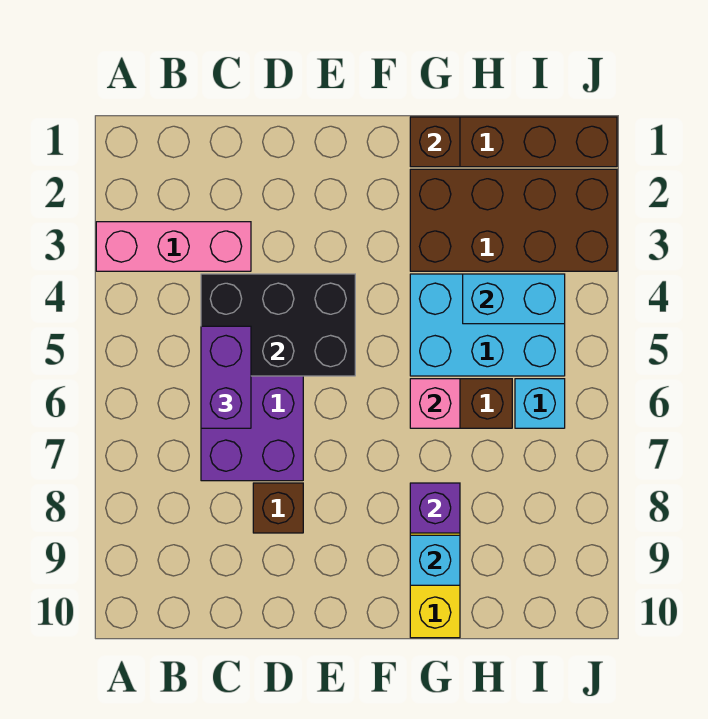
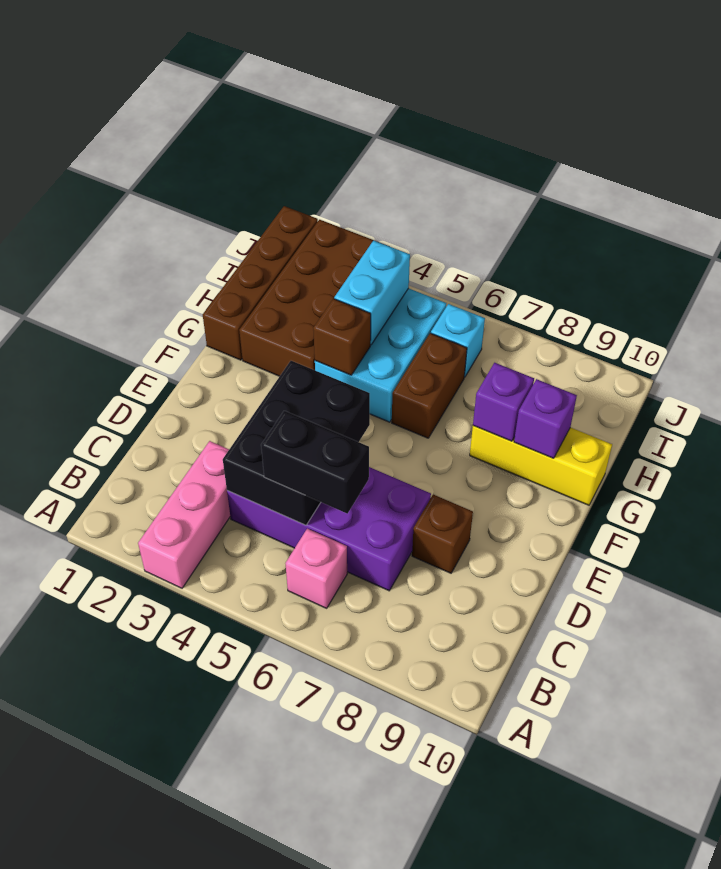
purple brick C5:C6 level 3 -> black brick C5:C6 level 3
brown brick G1 level 2 -> brown brick G4 level 2
pink brick G6 level 2 -> pink brick B6 level 1
cyan brick G9 level 2 -> purple brick G9 level 2

